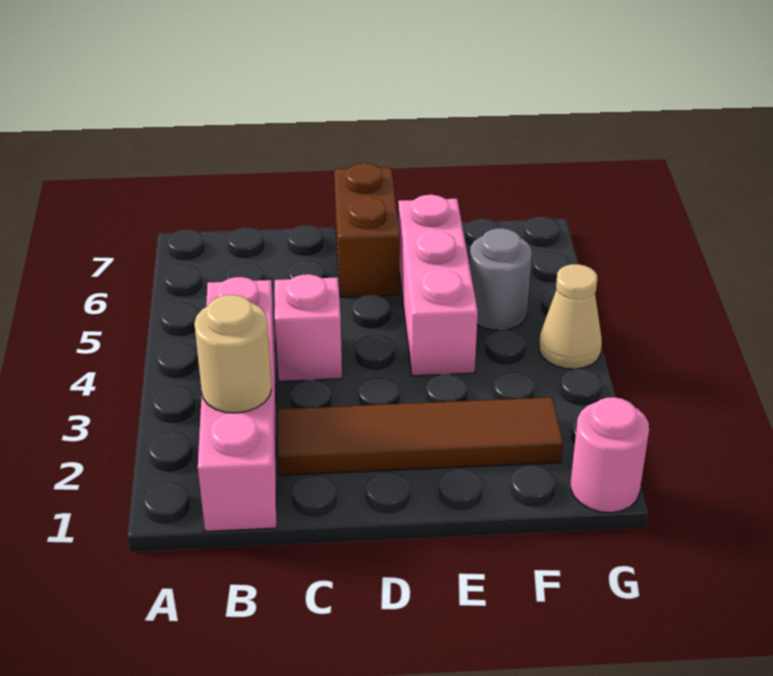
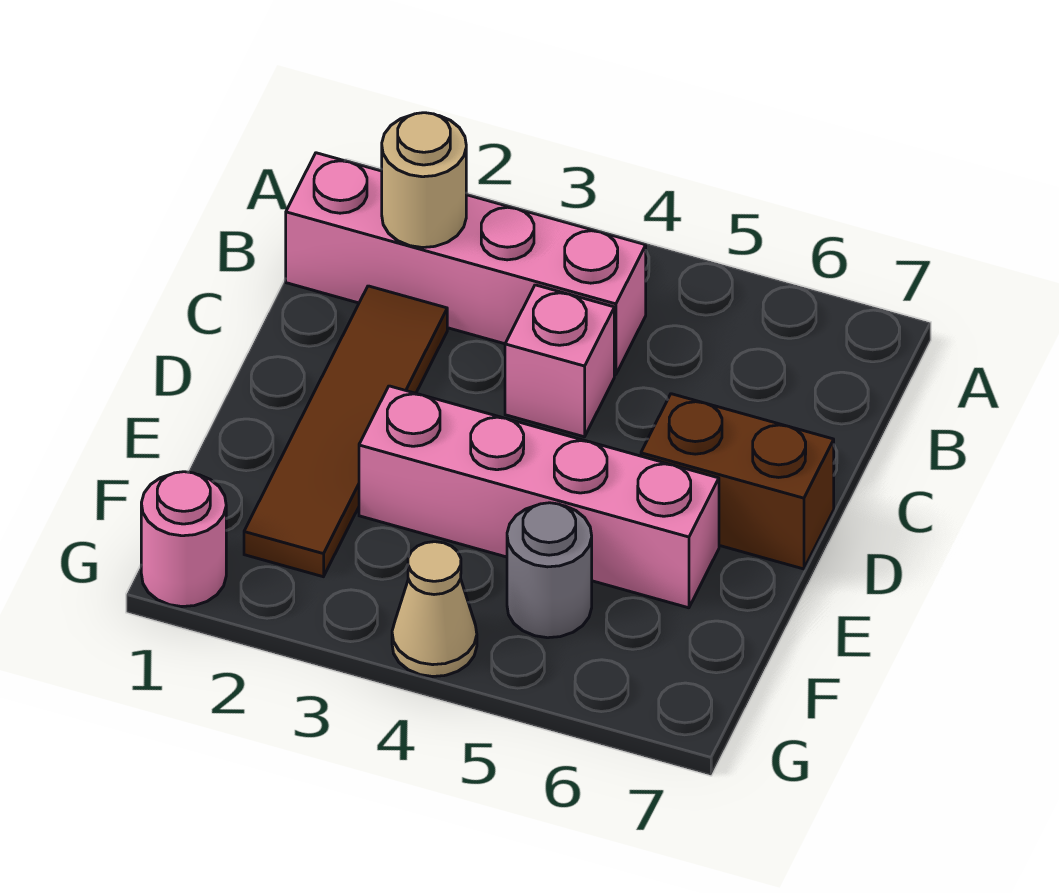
pink brick E4:E6 level 1 -> pink brick E3:E6 level 1

